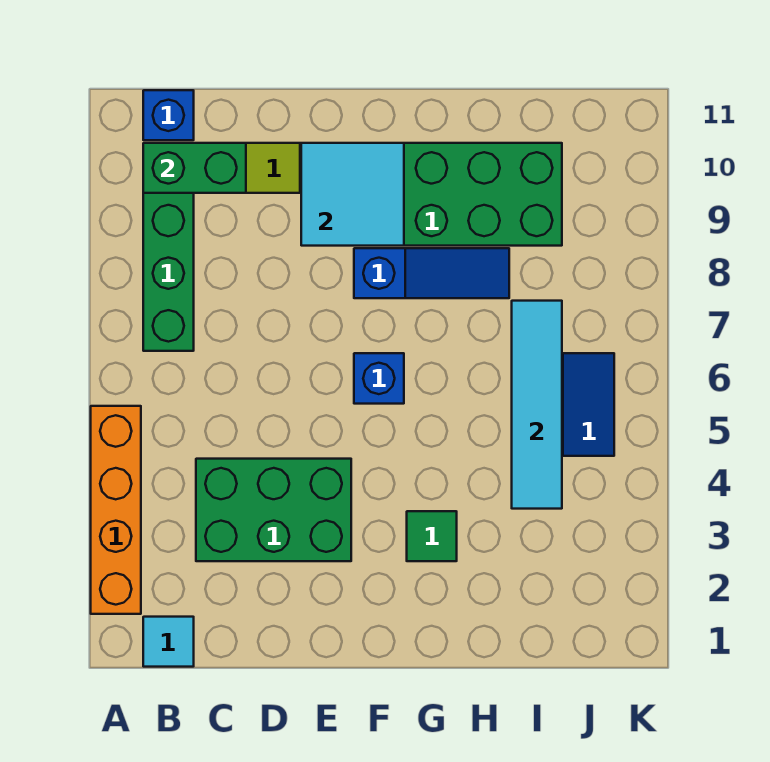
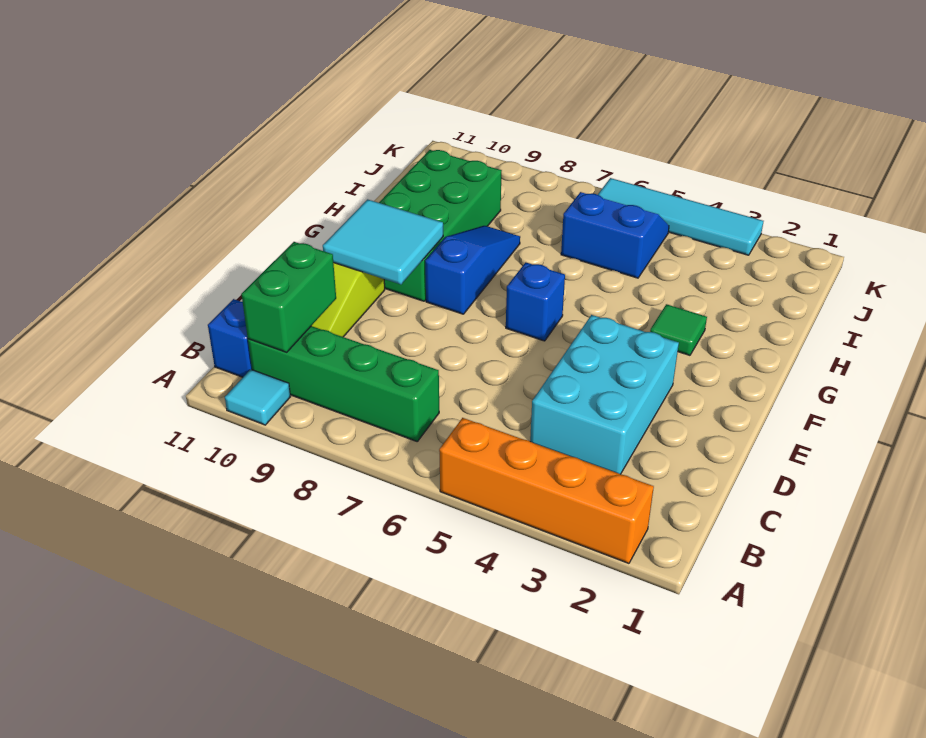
cyan tile B1 level 1 -> cyan tile A10 level 1
green brick C3:E4 level 1 -> cyan brick C3:E4 level 1
cyan tile I4:I7 level 2 -> cyan tile K3:K6 level 1

